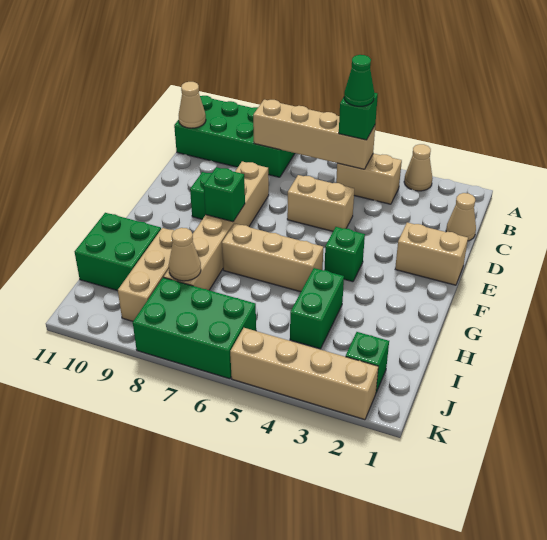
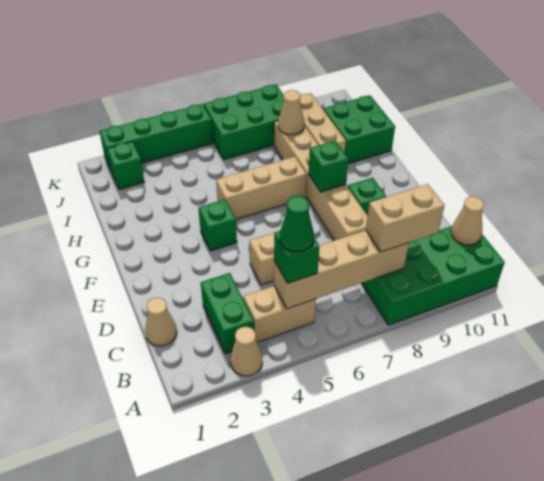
tan brick E1:E2 level 1 -> tan brick B8:B9 level 3
green brick H4:I4 level 1 -> green brick B3:C3 level 1
tan brick K2:K5 level 1 -> green brick K2:K5 level 1

